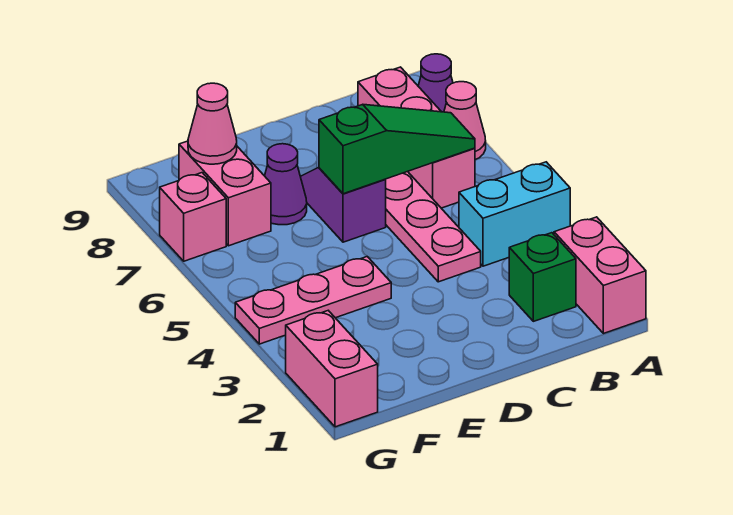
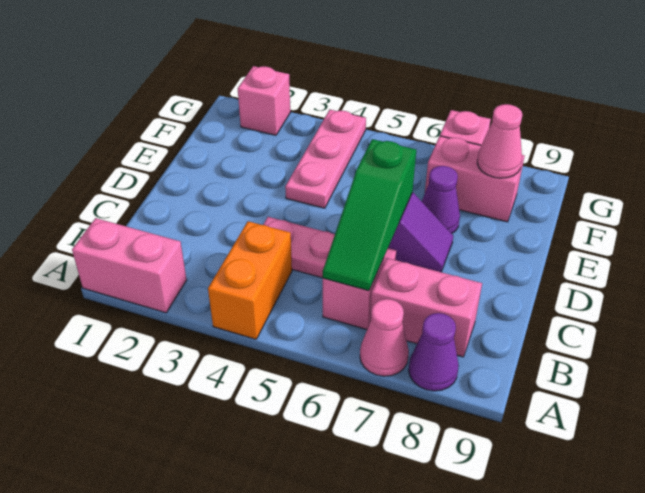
cyan brick A4:B4 level 1 -> orange brick A4:B4 level 1
green brick B2 level 1 -> none
pink brick G1:G2 level 1 -> pink brick G2 level 1

